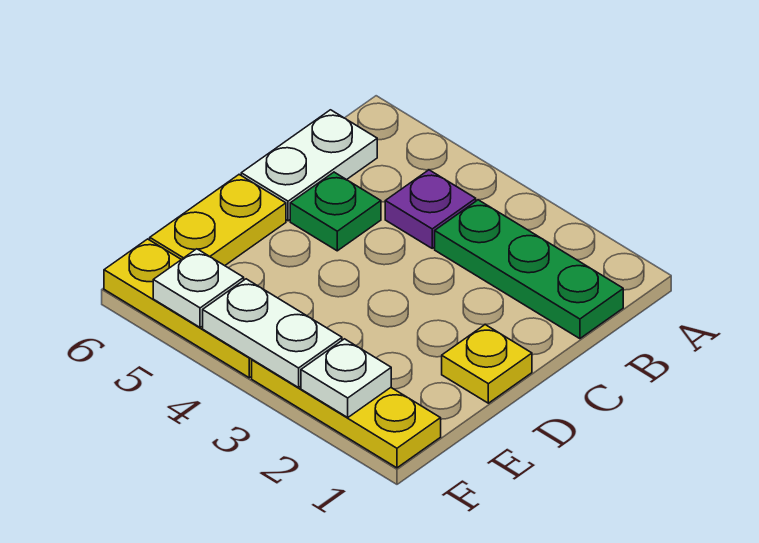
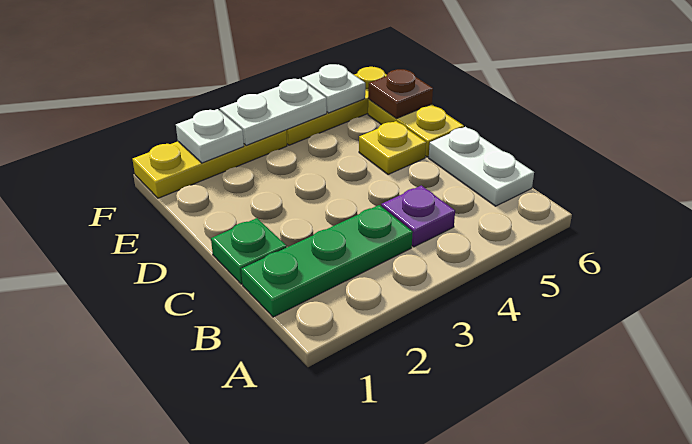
green plate C5 level 1 -> green plate C1 level 1
yellow plate D1 level 1 -> yellow plate D5 level 1
none -> brown plate E6 level 2

